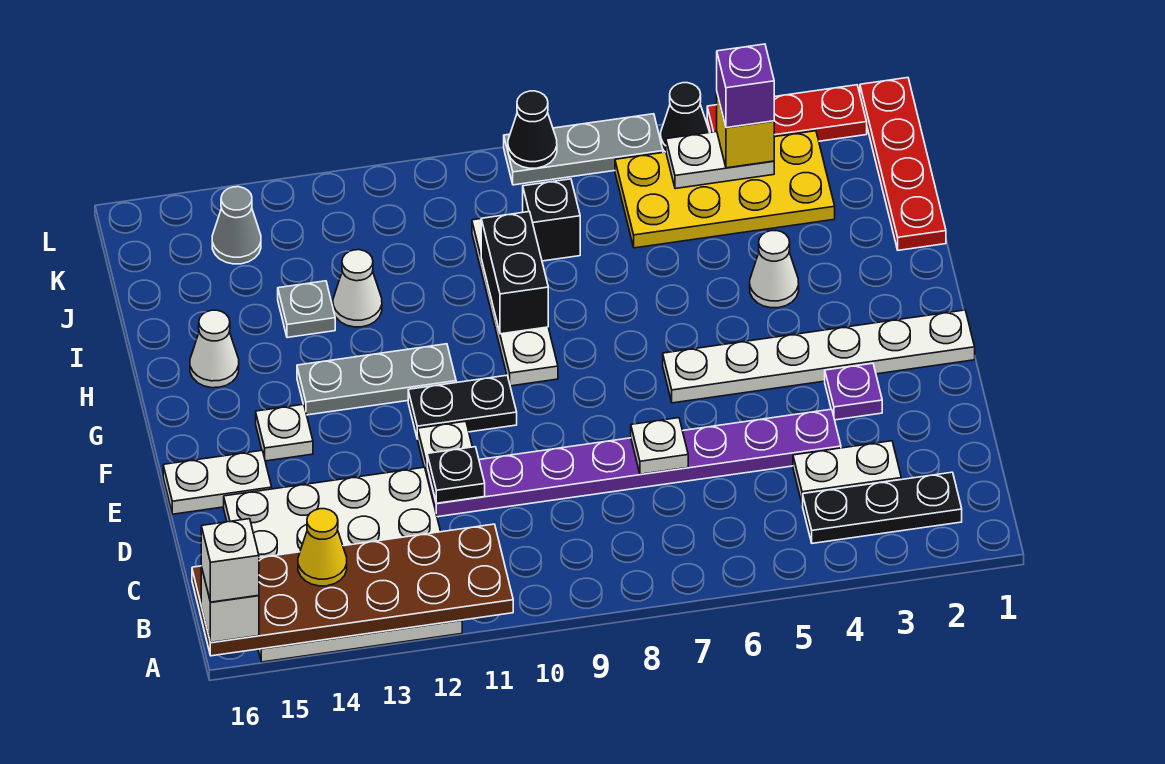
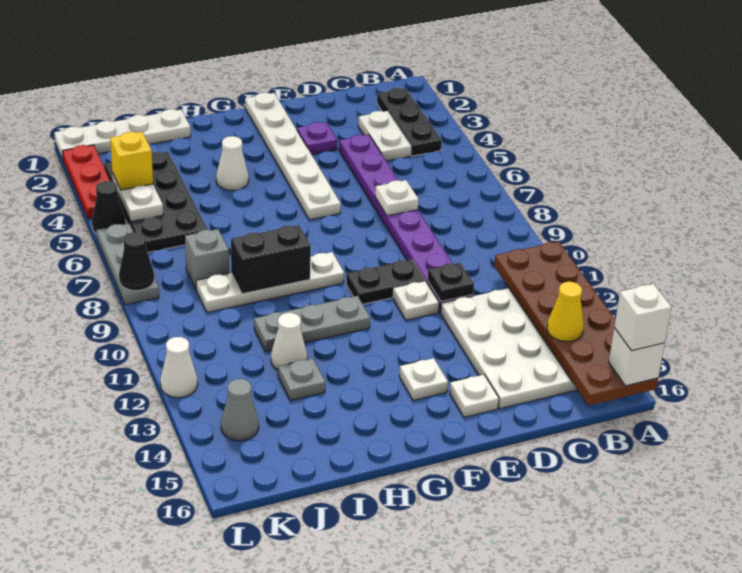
white plate E15:E16 level 1 -> white plate E15 level 1
black plate F10:F11 level 1 -> black plate E10:F10 level 1
grey plate G11:G13 level 1 -> grey plate G11:I11 level 1
white cone H15 level 1 -> white cone L12 level 1
red plate I1:L1 level 1 -> white plate I1:L1 level 1
yellow plate J3:K6 level 1 -> black plate J3:K6 level 1
black brick J8 level 1 -> grey brick J8 level 1
purple brick K4 level 4 -> none

